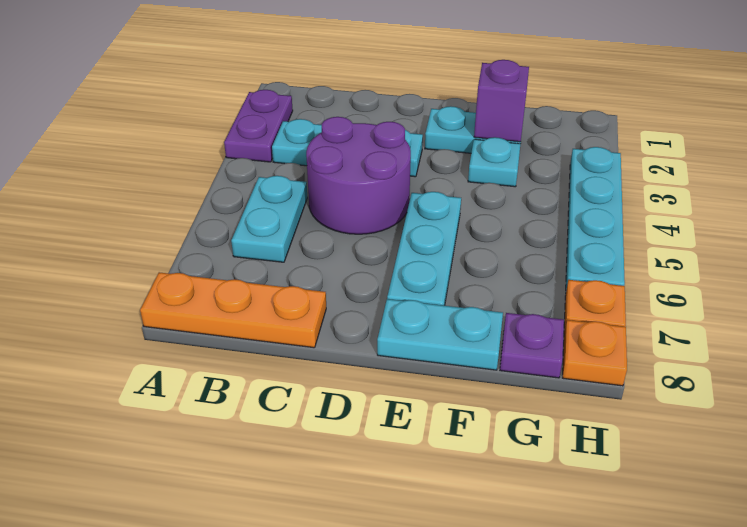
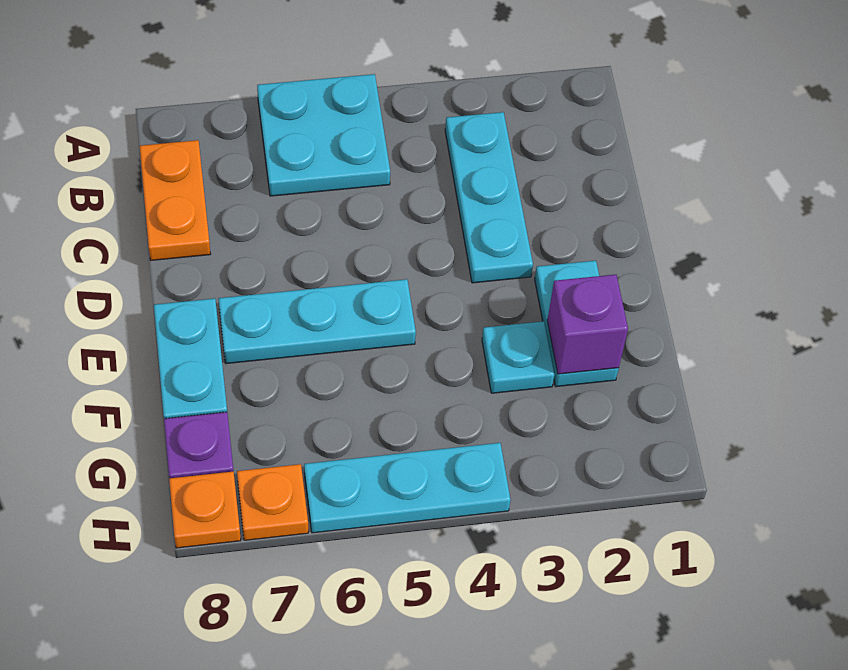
purple plate A2:A3 level 1 -> none
orange plate A8:C8 level 1 -> orange plate B8:C8 level 1
cyan plate B5:B6 level 1 -> cyan plate A5:B6 level 1
purple round brick C4:D5 level 1 -> none
cyan plate H3:H6 level 1 -> cyan plate H4:H6 level 1

